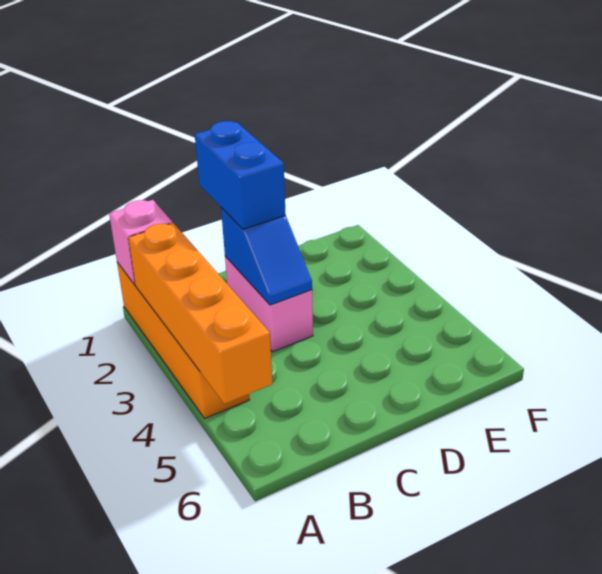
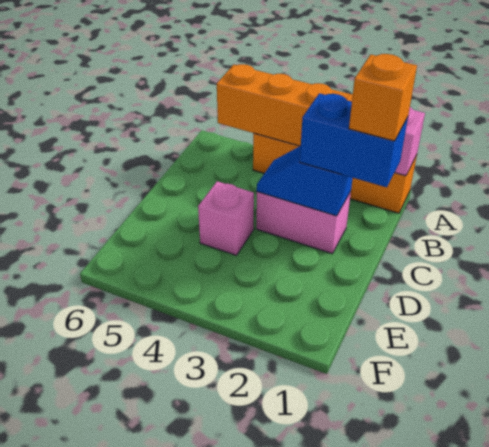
none -> orange brick C1 level 4
none -> pink brick D4 level 1

